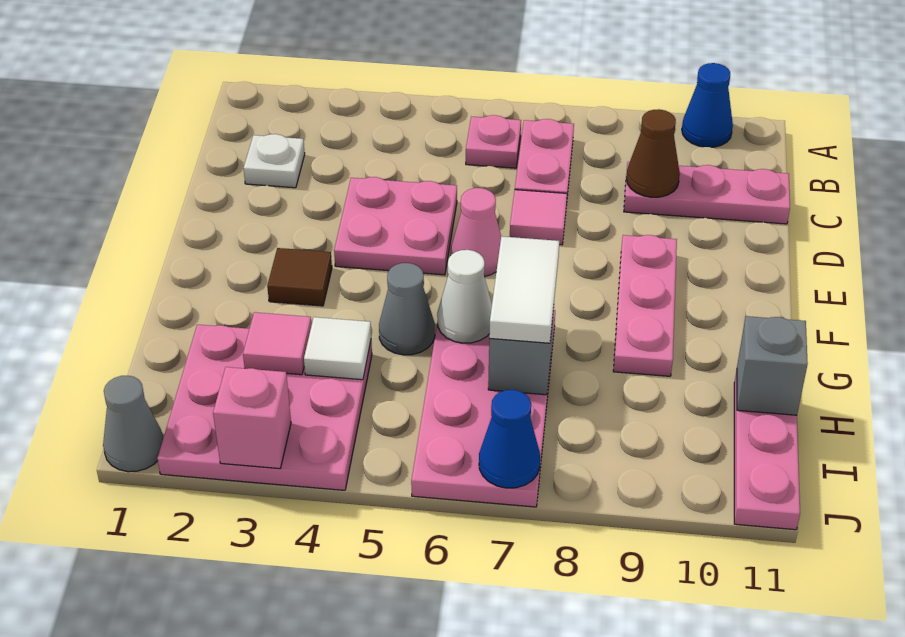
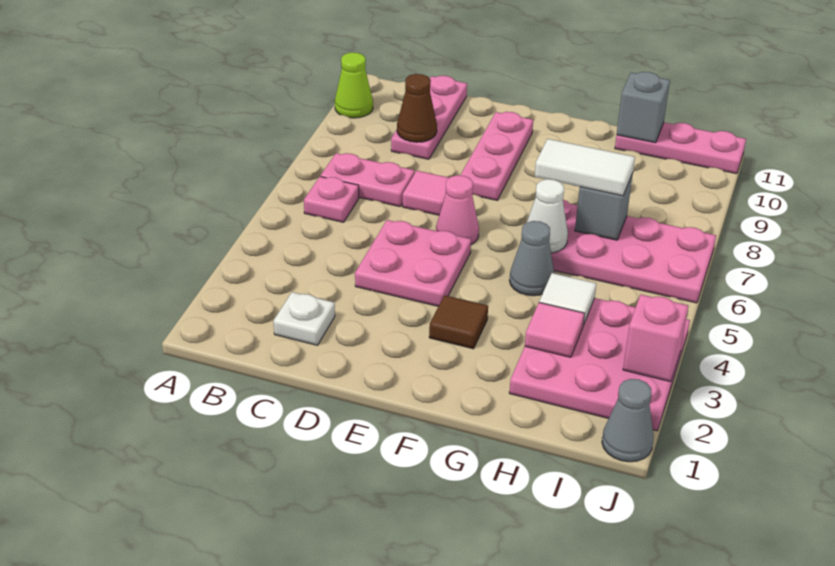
blue cone A10 level 1 -> lime cone A10 level 1
pink plate E9:G9 level 1 -> pink plate E8:E10 level 1
blue cone J7 level 2 -> none

